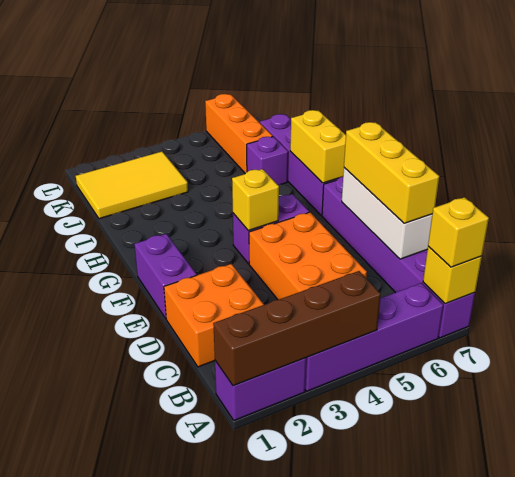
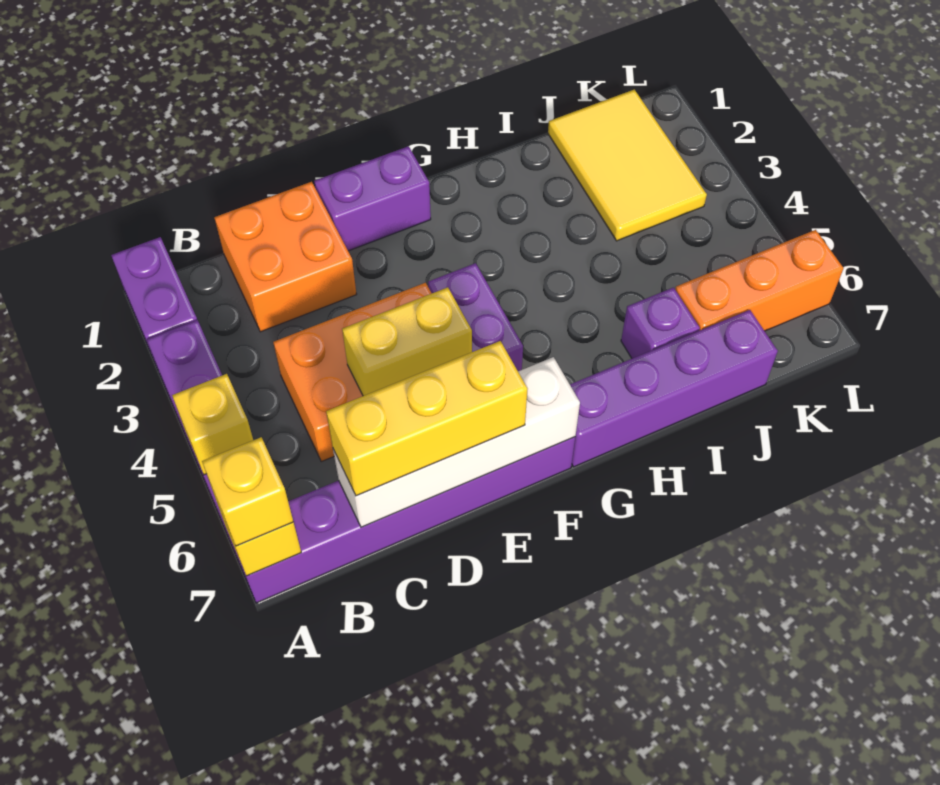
brown brick A1:A4 level 2 -> none
white brick C7:E7 level 2 -> white brick C7:F7 level 2
yellow brick F4 level 2 -> yellow brick A5 level 2
yellow brick G7:H7 level 2 -> yellow brick D5:E5 level 2

